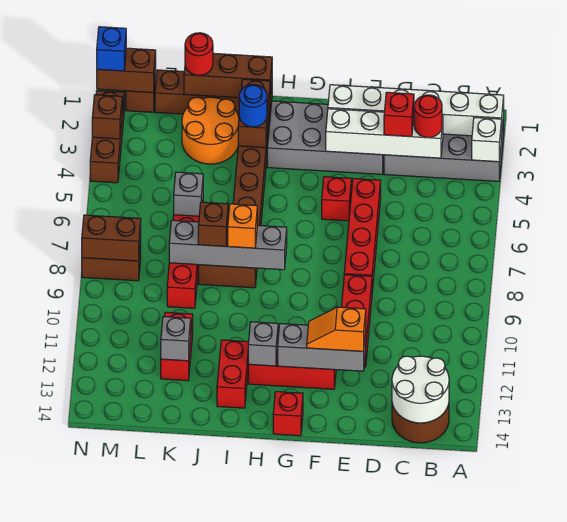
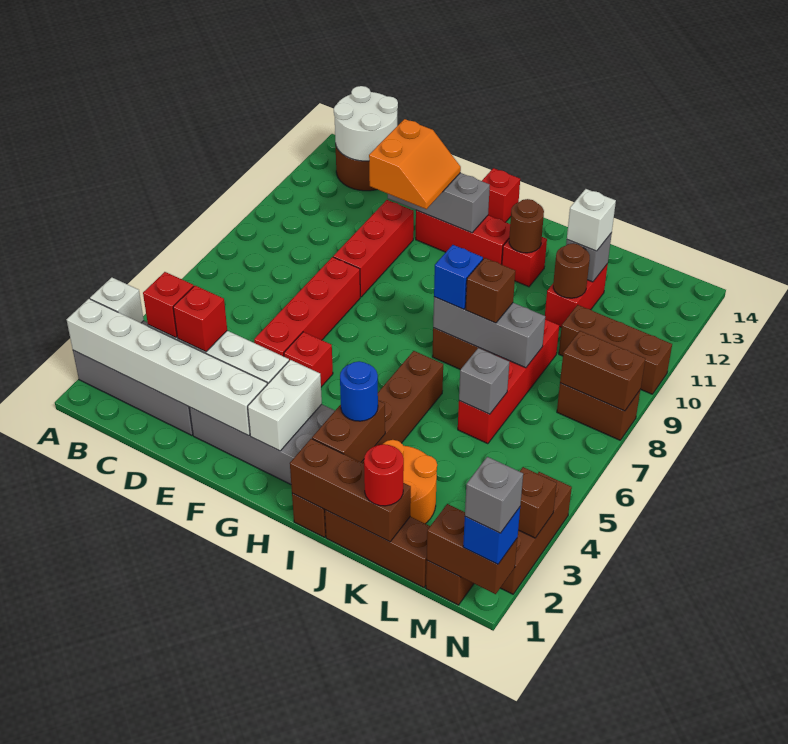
red round brick C3 level 3 -> red brick C3 level 3
orange slope E12:F12 level 3 top E -> orange slope E11:F12 level 3 top E
none -> white brick G2:G3 level 2
grey brick H8:K8 level 2 -> grey brick I8:K8 level 2
grey brick H12 level 2 -> grey brick N1 level 4
orange brick I8 level 3 -> blue brick I8 level 3
red brick I12:I13 level 1 -> red brick I12 level 1
none -> brown round brick I12 level 2
none -> brown round brick K11 level 2
none -> white brick K12 level 3
none -> brown brick L10:N10 level 1

